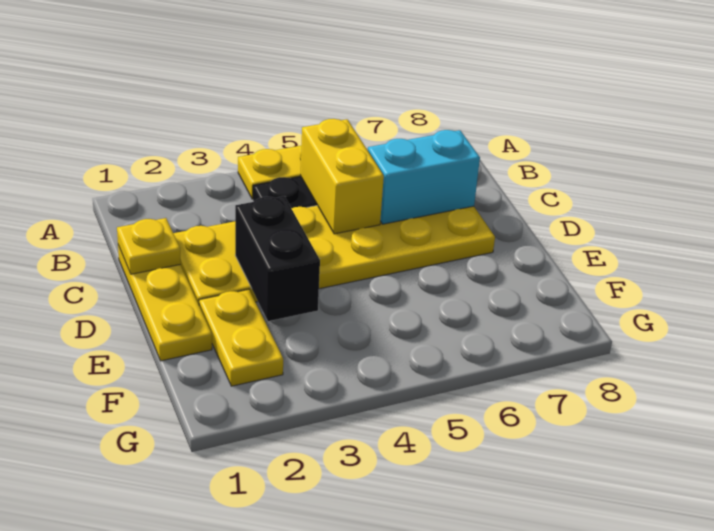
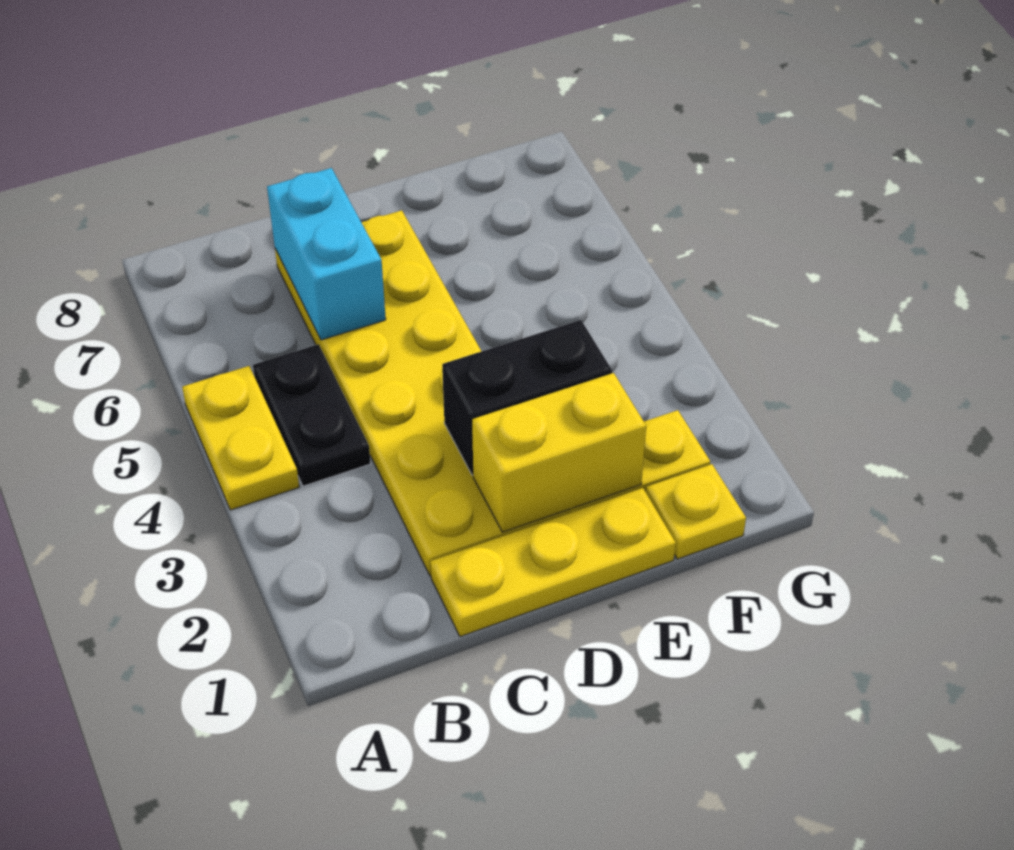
yellow brick B5:C5 level 2 -> yellow brick D2:E2 level 2
yellow plate C1 level 2 -> yellow plate F1 level 1

